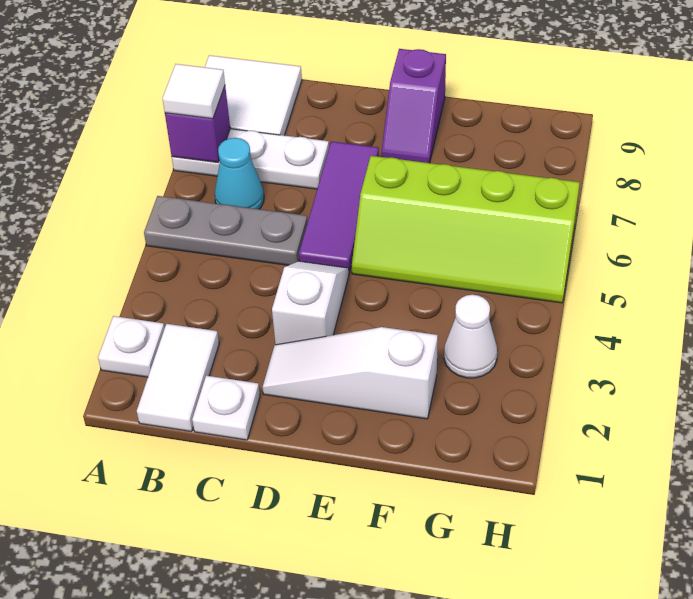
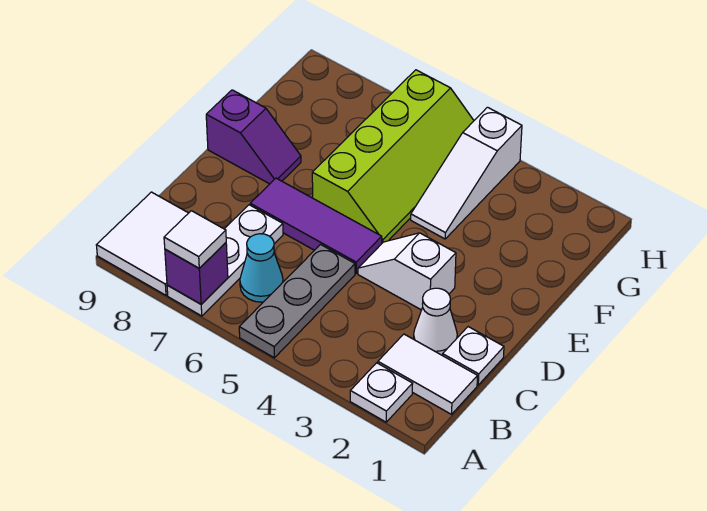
white slope D2:F2 level 1 top F -> white slope F4:H4 level 1 top H
white cone G3 level 1 -> white cone C2 level 1

